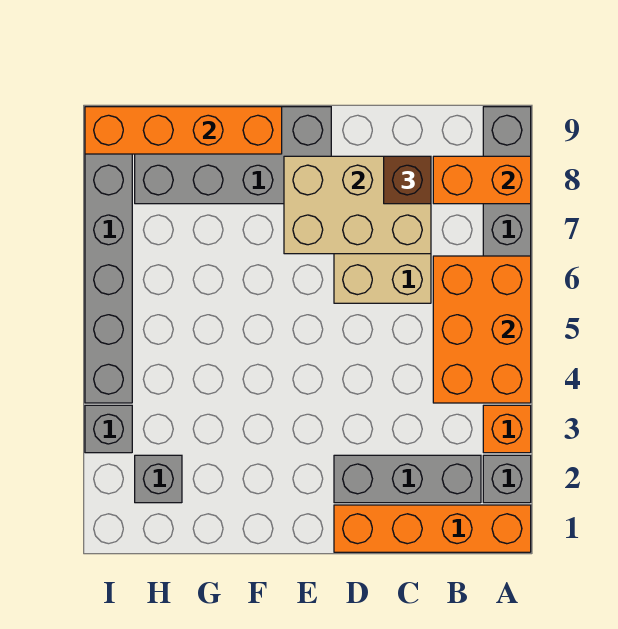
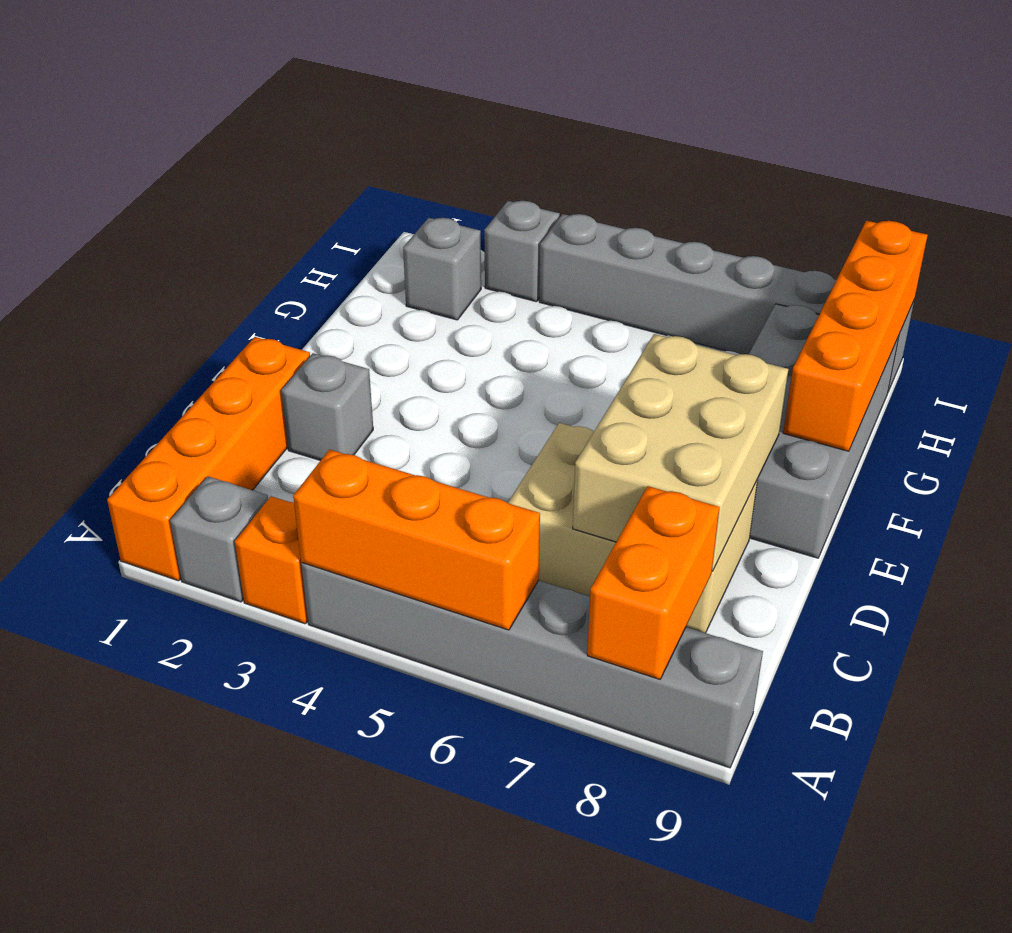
orange brick A4:B6 level 2 -> orange brick A4:A6 level 2
grey brick B2:D2 level 1 -> grey brick D2 level 1
brown brick C8 level 3 -> none

